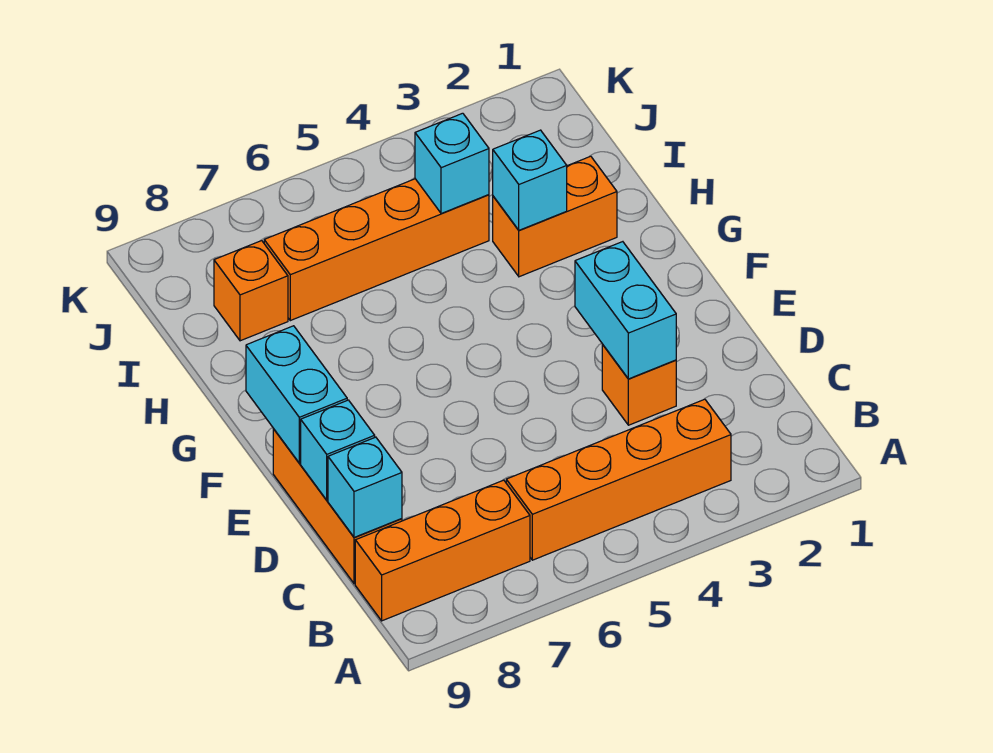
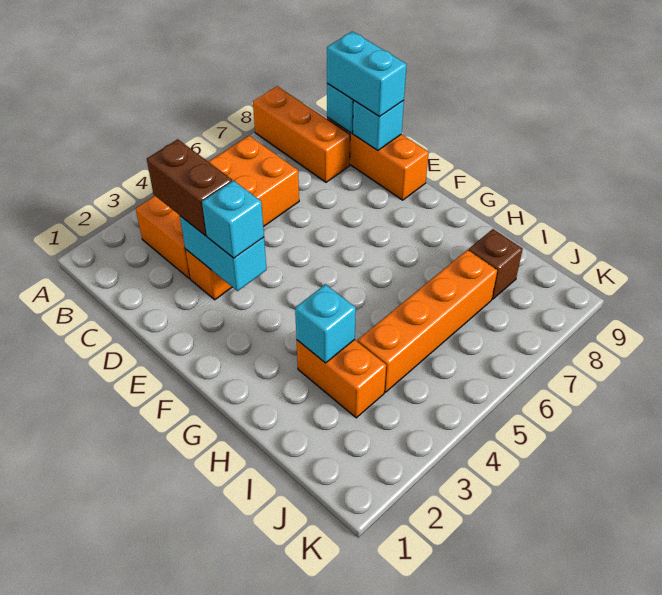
orange brick B3:B6 level 1 -> orange brick B3:C6 level 1
orange brick B7:B9 level 1 -> orange brick A8:C8 level 1
none -> brown brick C3:D3 level 3
cyan brick E9:F9 level 2 -> cyan brick C9:D9 level 3
orange brick H2:H3 level 1 -> orange brick H3:I3 level 1
cyan brick I4 level 2 -> cyan brick E3 level 3
orange brick I8 level 1 -> brown brick I8 level 1

